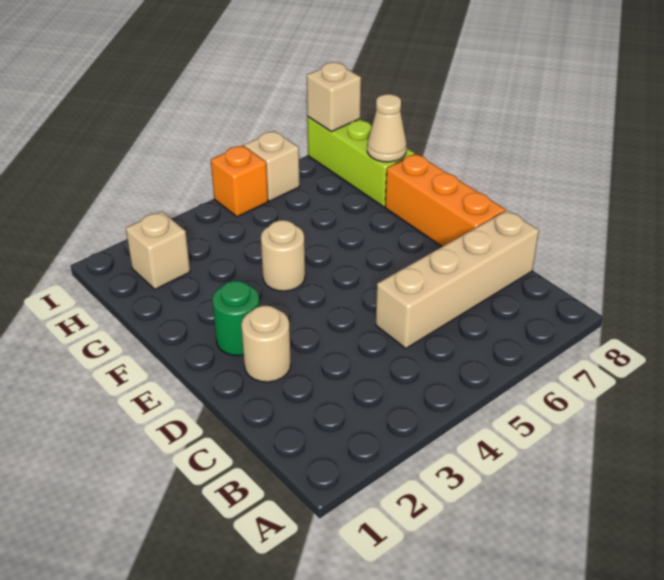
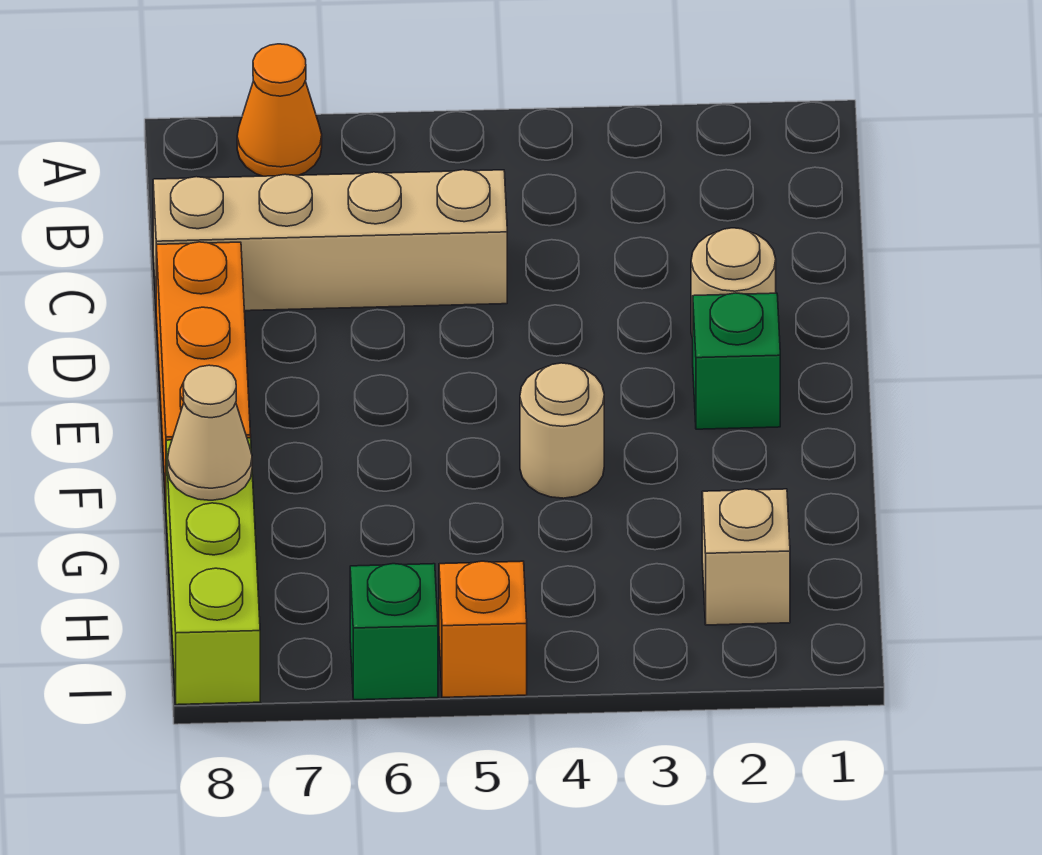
none -> orange cone A7 level 1
green round brick E2 level 1 -> green brick E2 level 1
tan brick I6 level 1 -> green brick I6 level 1
tan brick I8 level 2 -> none

